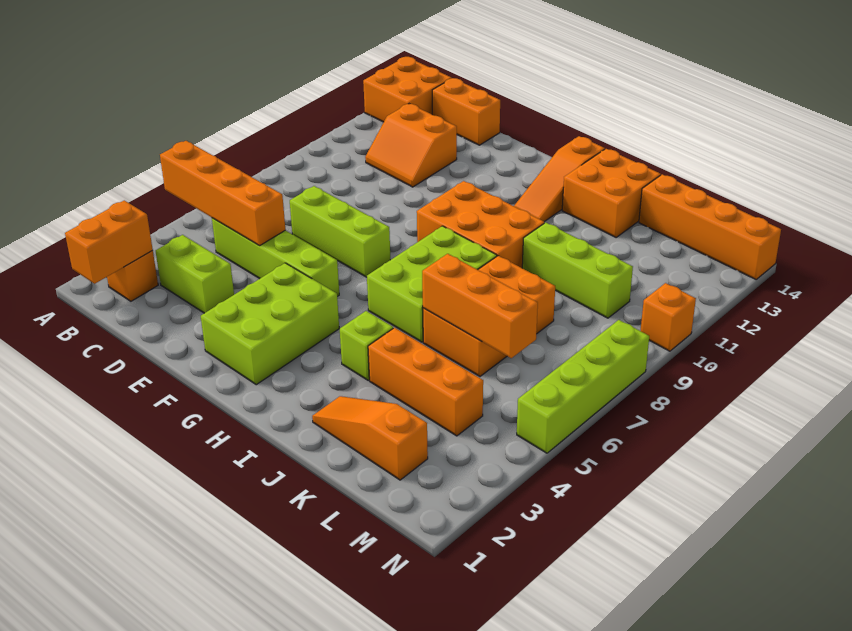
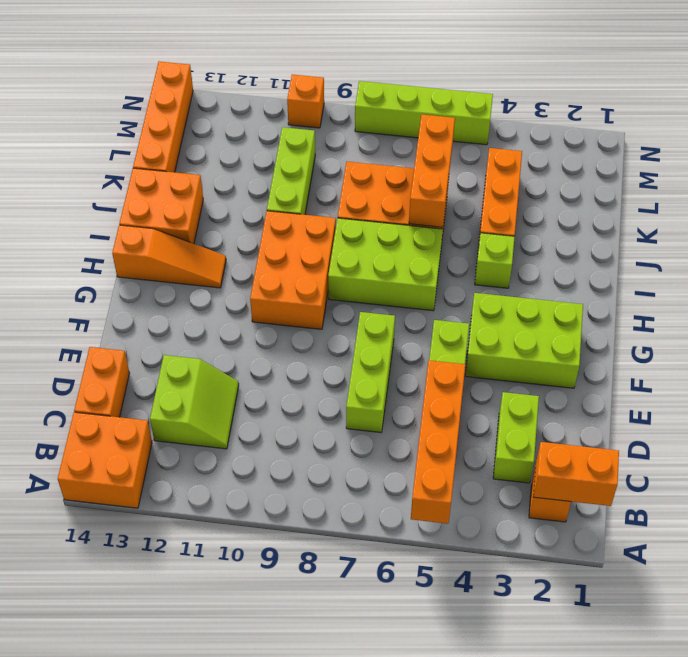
orange slope C11:D12 level 1 top 12 -> lime slope C11:D12 level 1 top 12
orange slope J2:L2 level 1 top L -> none

